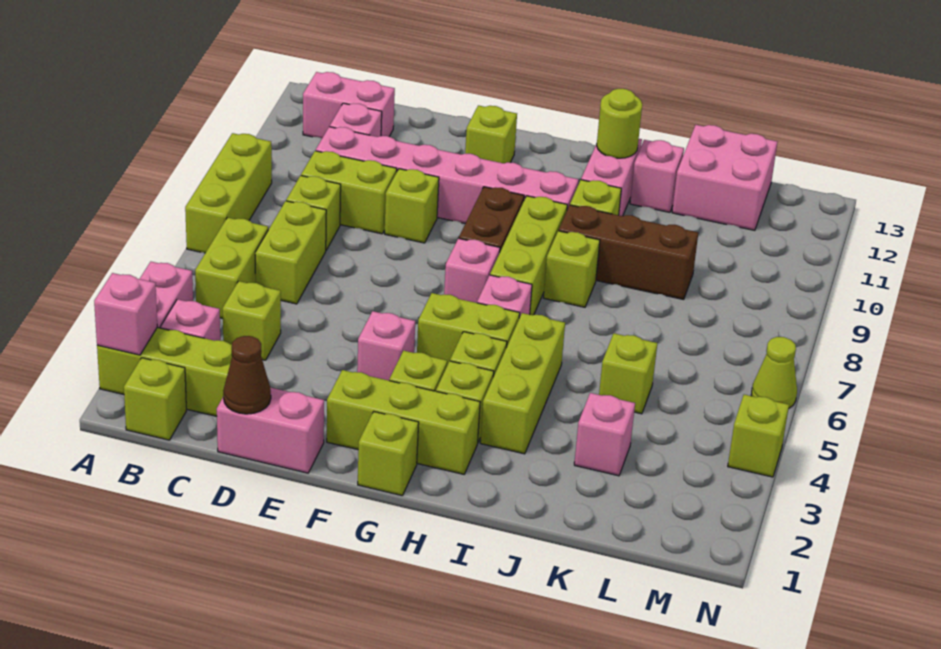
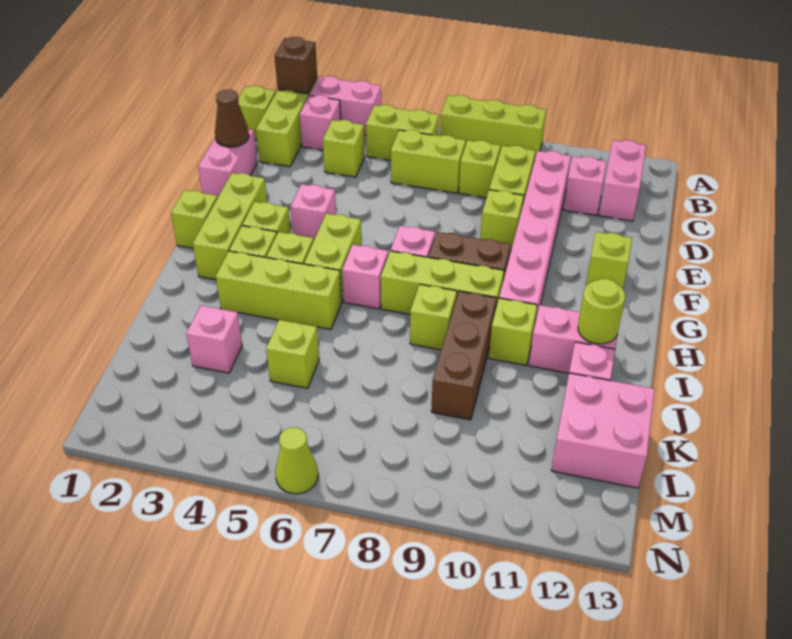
pink brick A2 level 2 -> brown brick A2 level 2
lime brick N4 level 1 -> none

